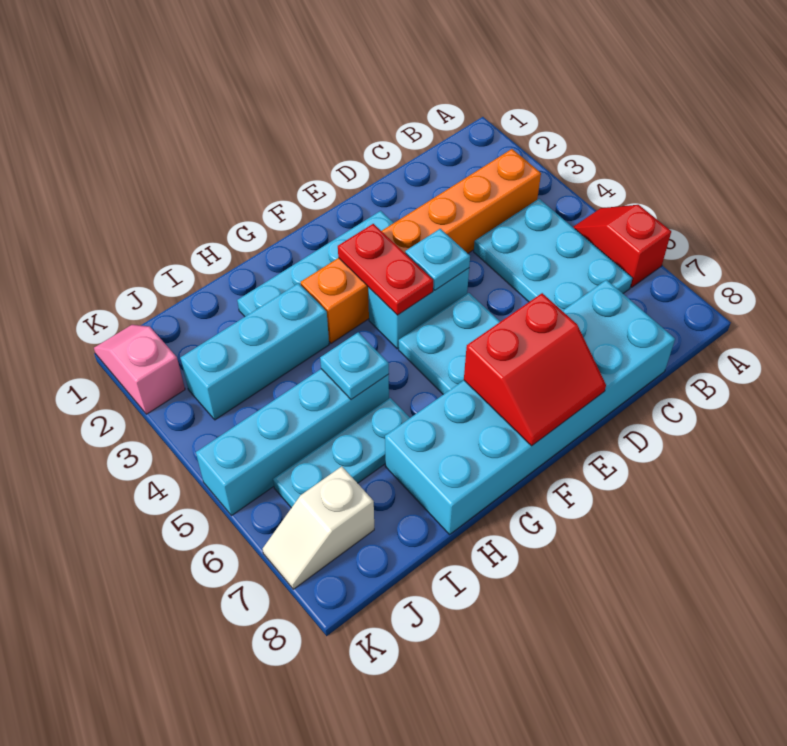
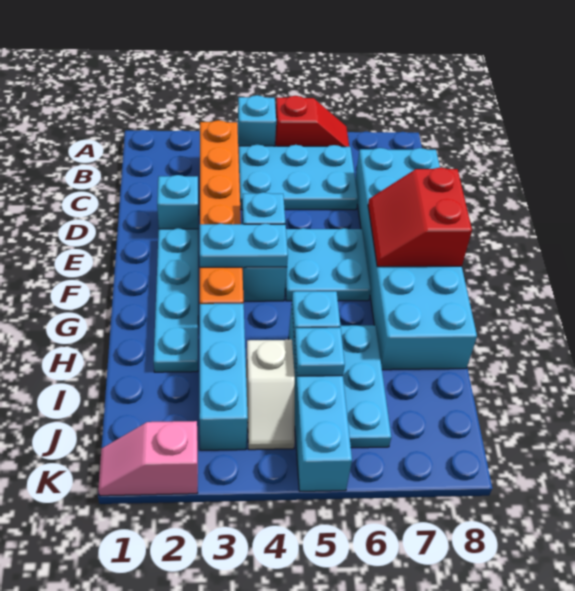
none -> cyan brick A4 level 1
red slope A5:A6 level 1 top 6 -> red slope A5:A6 level 1 top 5
none -> cyan brick D2 level 1
red slope E7:F8 level 2 top 7 -> red slope E7:F8 level 2 top 8
red plate F3:F4 level 2 -> cyan plate F3:F4 level 2
none -> cyan plate I5 level 2
white slope J7:K7 level 1 top J -> white slope I4:J4 level 1 top I

